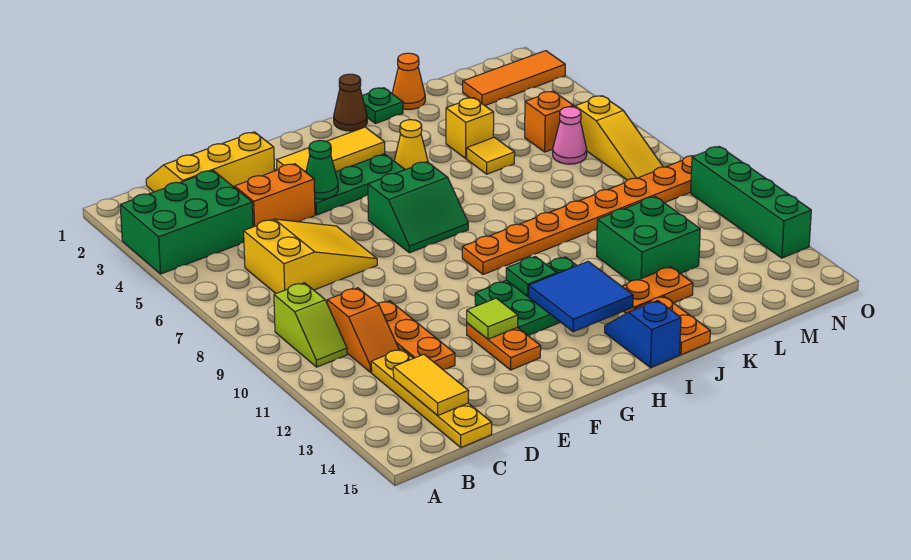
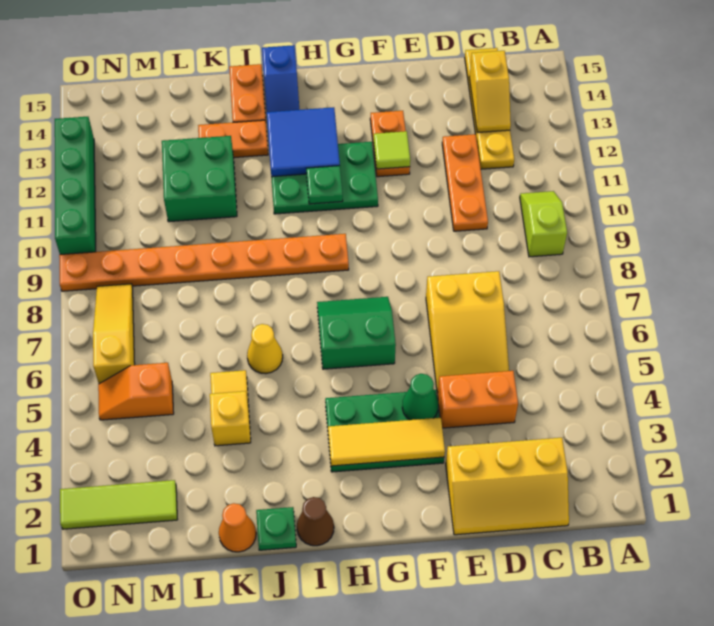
green brick A3:C4 level 1 -> none
yellow slope C6:E7 level 1 top C -> yellow slope D5:E7 level 1 top 7
orange slope C10:C11 level 1 top 10 -> none
yellow tile C13:C14 level 2 -> yellow slope C13:C14 level 2 top 14
yellow cone I4 level 1 -> yellow cone J6 level 1
orange tile M2:O2 level 1 -> lime tile M2:O2 level 1
pink cone M6 level 1 -> none

